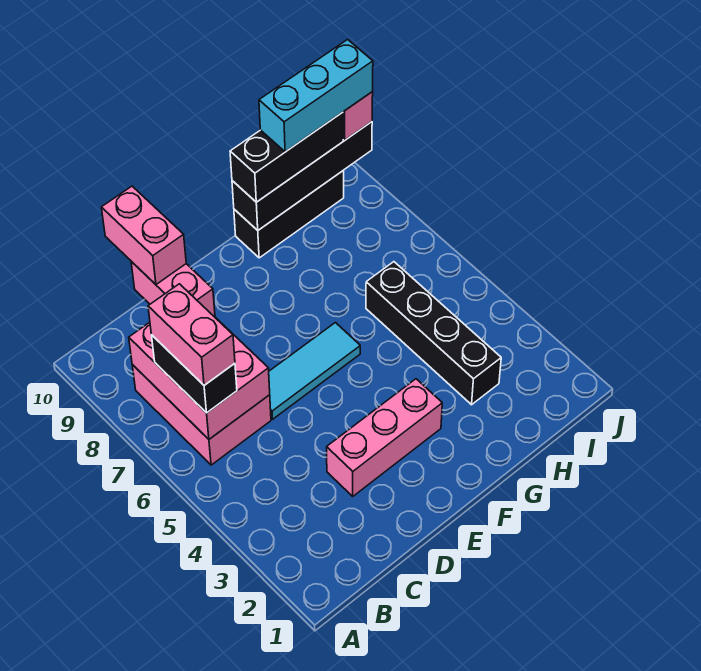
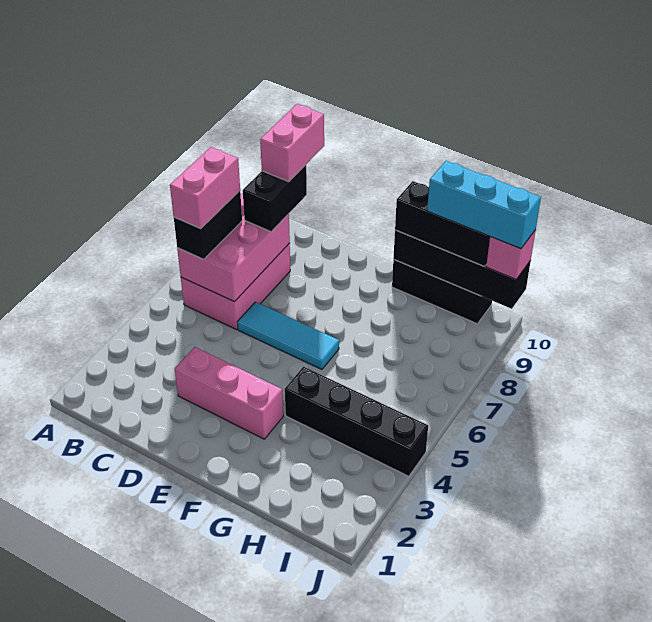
pink brick C8:C9 level 3 -> black brick C8:C9 level 3
black brick H3:H6 level 1 -> black brick G4:J4 level 1

